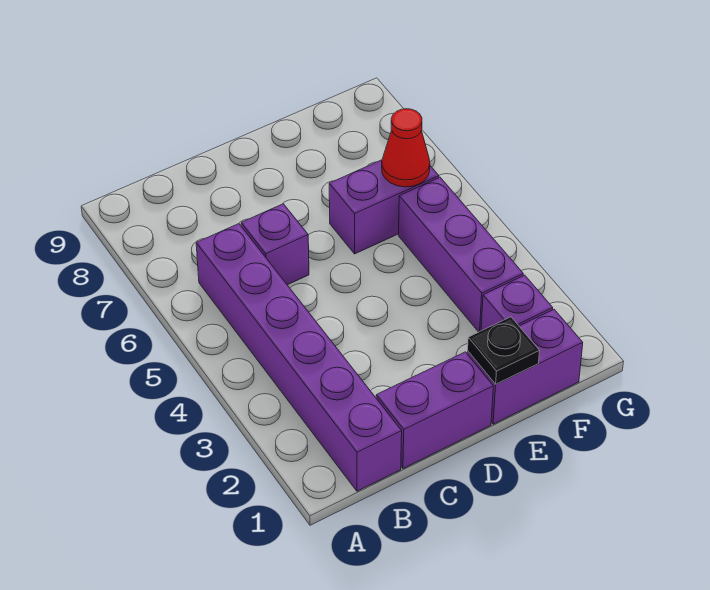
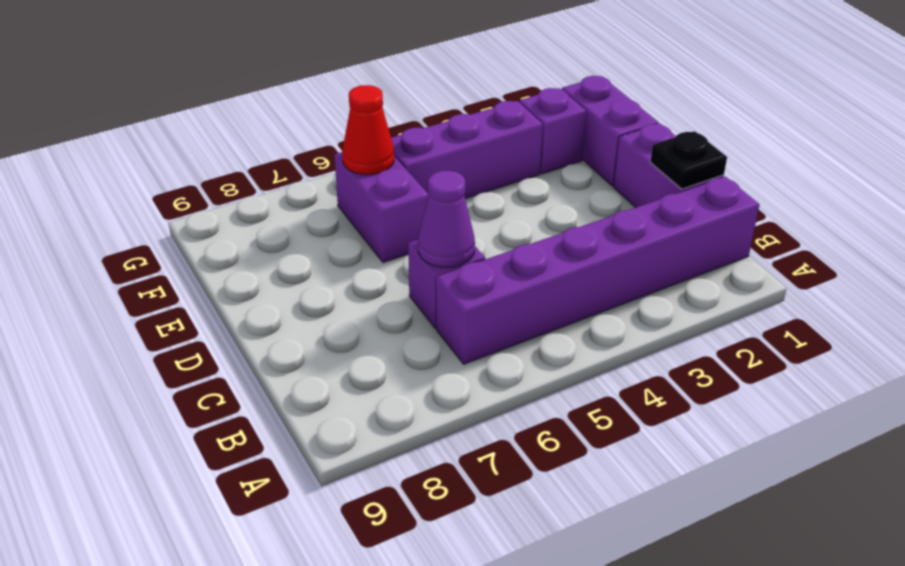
none -> purple cone C6 level 2
black plate E1 level 2 -> black plate C1 level 2

